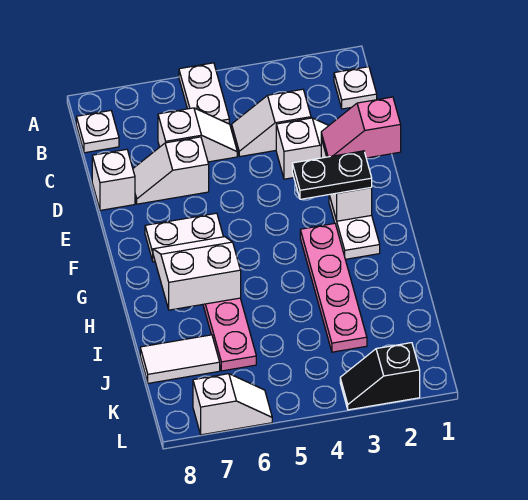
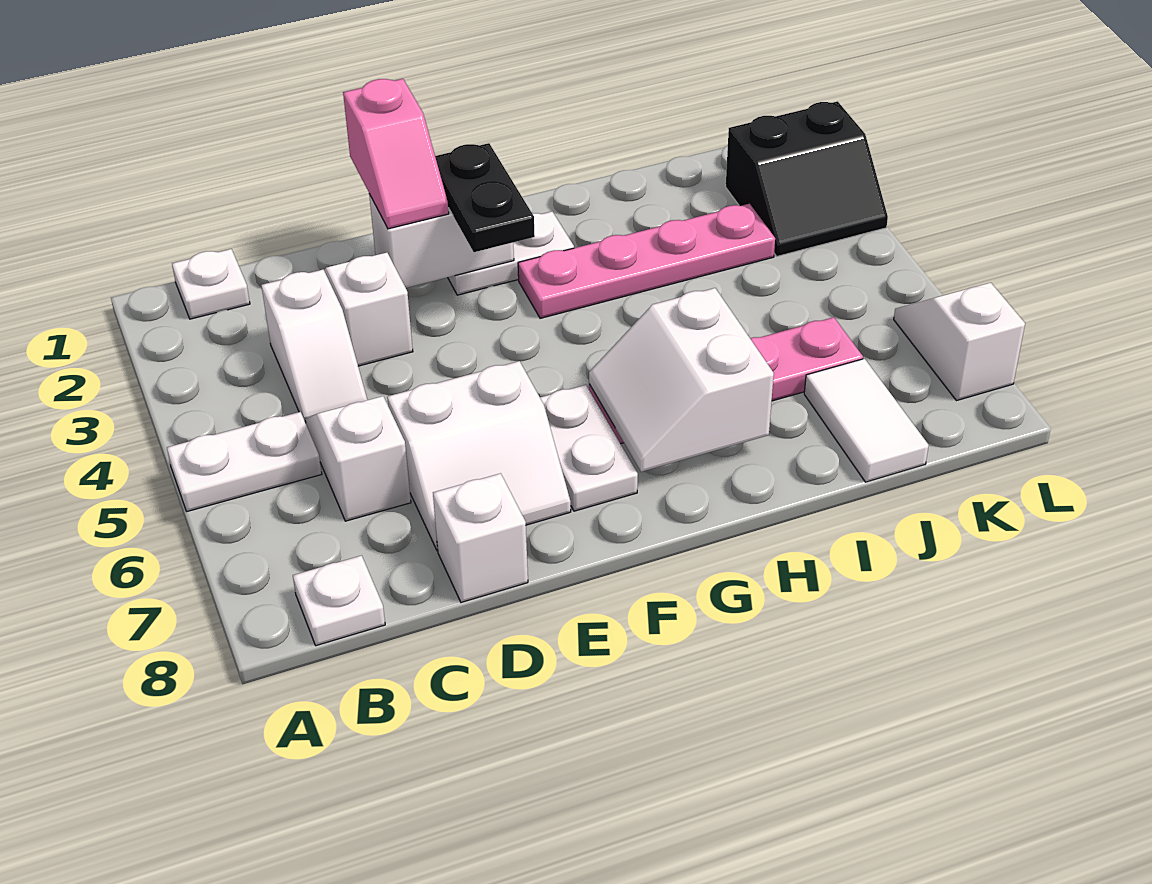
white slope D6:D7 level 1 top 6 -> white slope D6:E7 level 1 top 6
black slope L2:L3 level 1 top 2 -> black slope K2:L3 level 1 top 2

